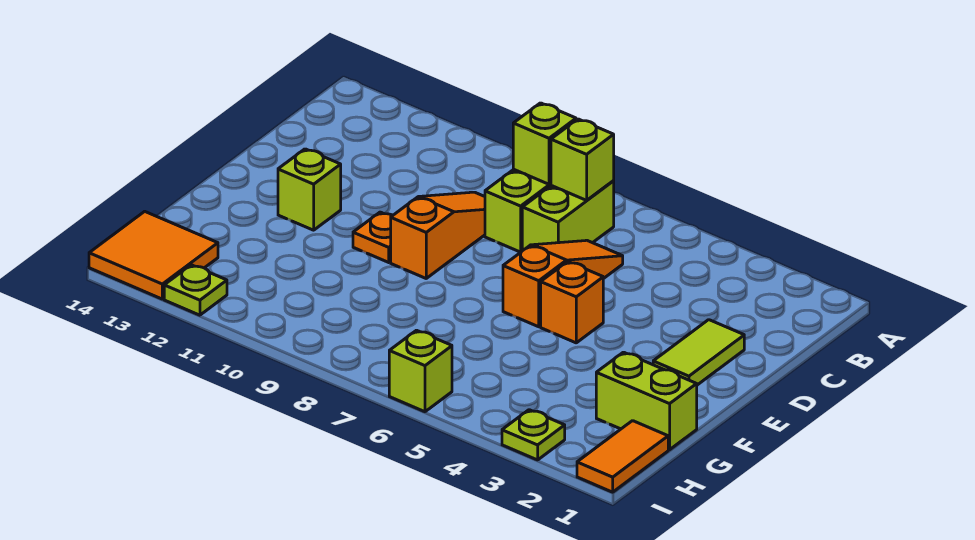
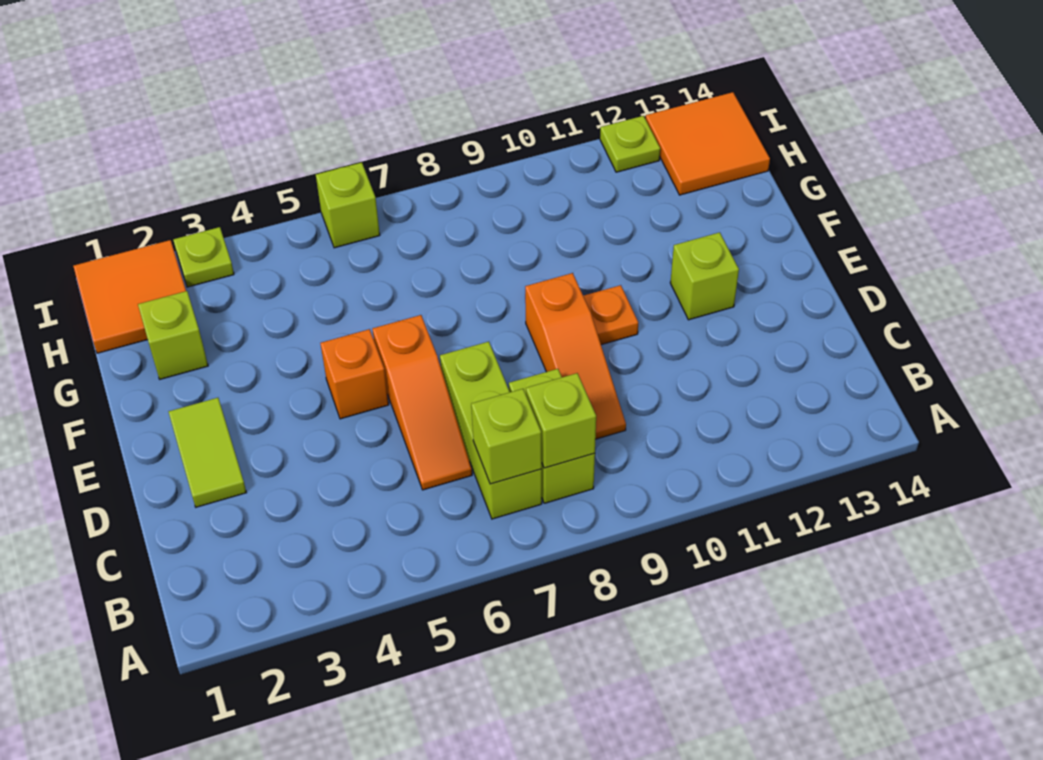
lime brick B7:C7 level 1 -> lime brick B7:D7 level 1
lime brick G1:G2 level 1 -> lime brick G2 level 1
orange tile H1:I1 level 1 -> orange tile H1:I2 level 1

